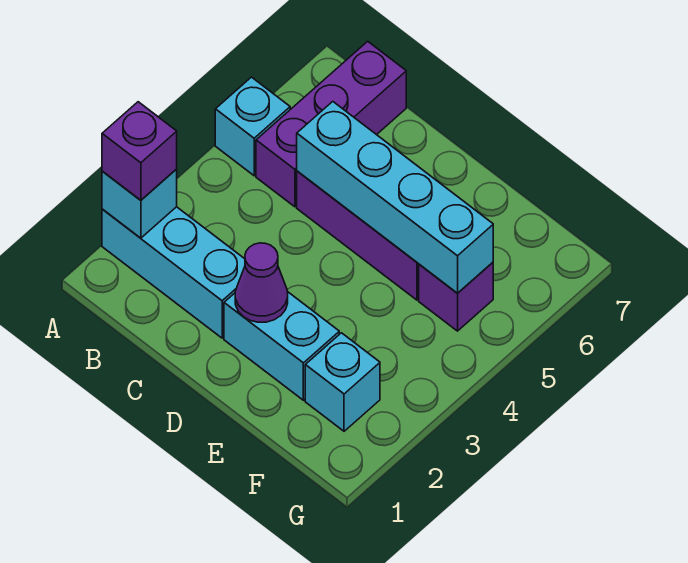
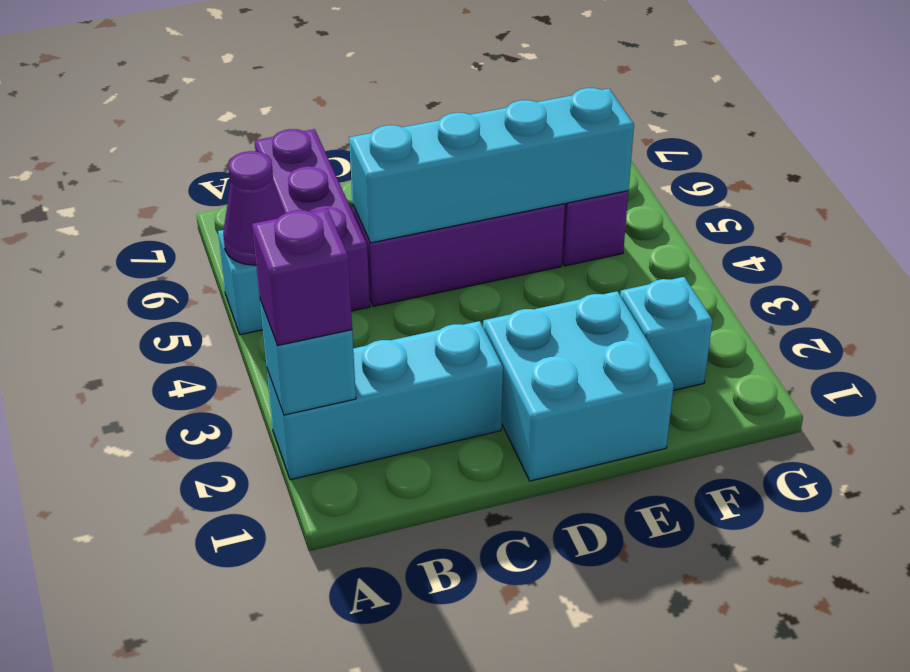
cyan brick D2:E2 level 1 -> cyan brick D1:E2 level 1
purple cone D2 level 2 -> purple cone A5 level 2

